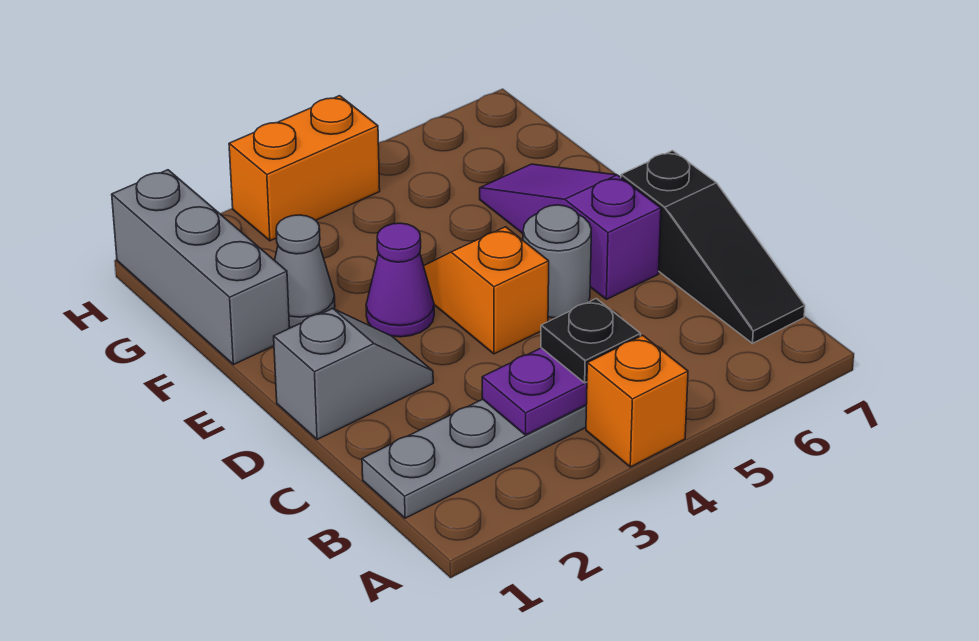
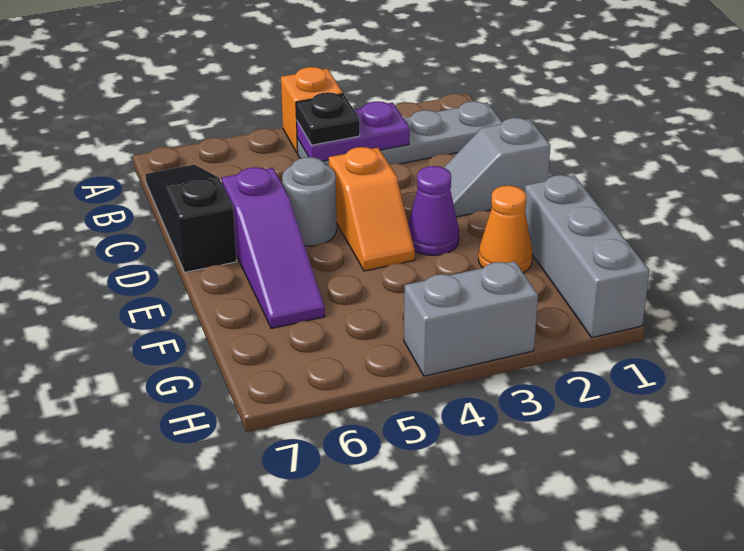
grey cone F2 level 1 -> orange cone F2 level 1
orange brick H3:H4 level 1 -> grey brick H3:H4 level 1

